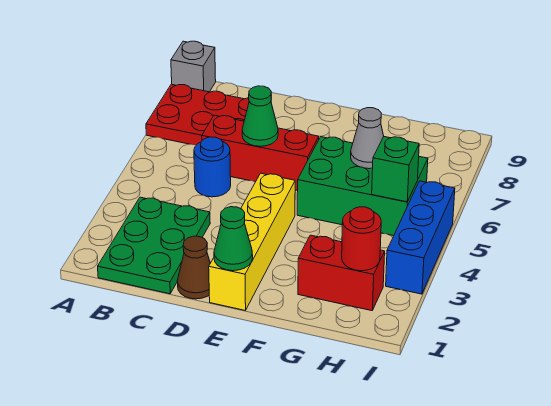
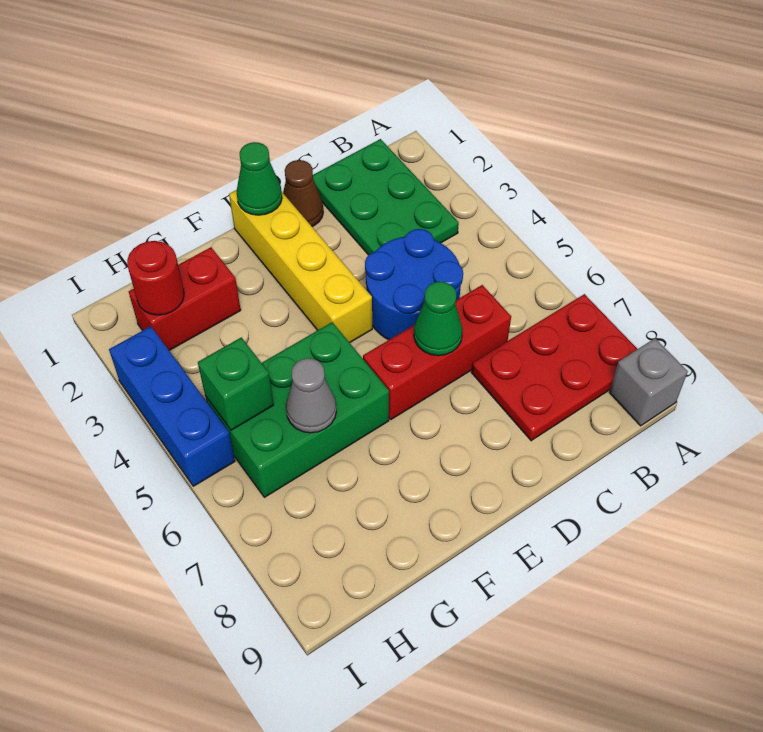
blue round brick C5 level 1 -> blue round brick C4:D5 level 1

